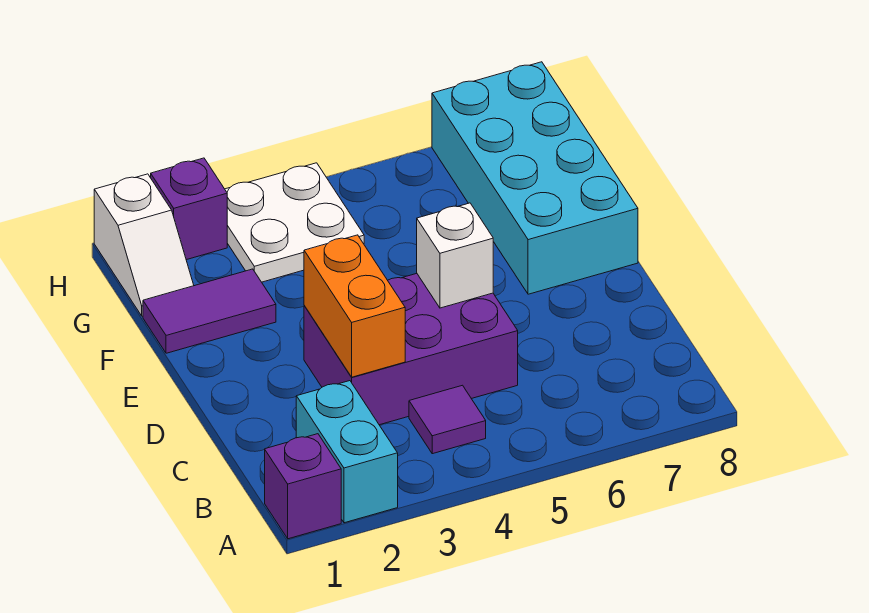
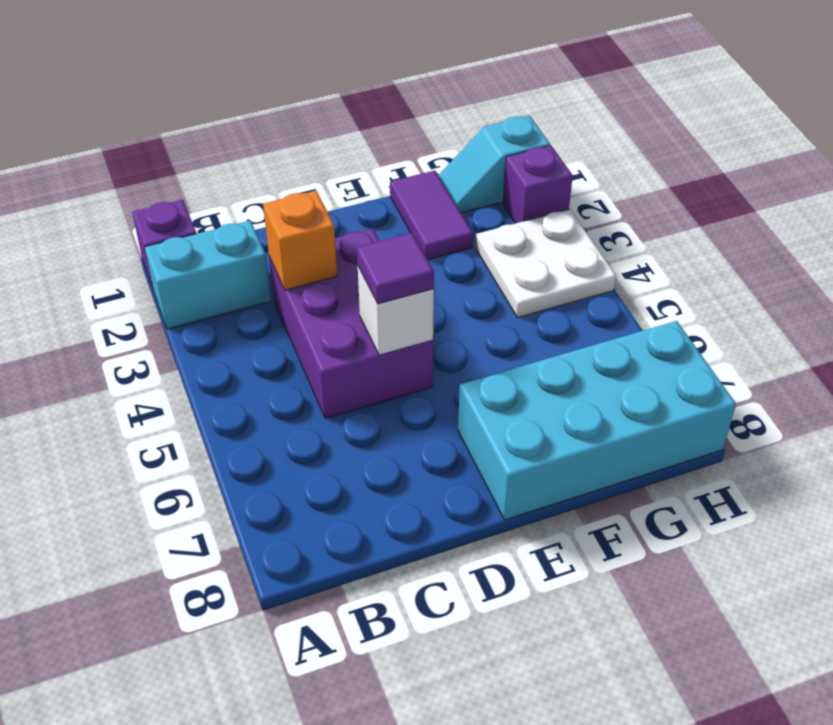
purple tile B4 level 1 -> purple tile D5 level 3
orange brick C3:D3 level 2 -> orange brick C3 level 2
white slope G1:H1 level 1 top H -> cyan slope G1:H1 level 1 top H

